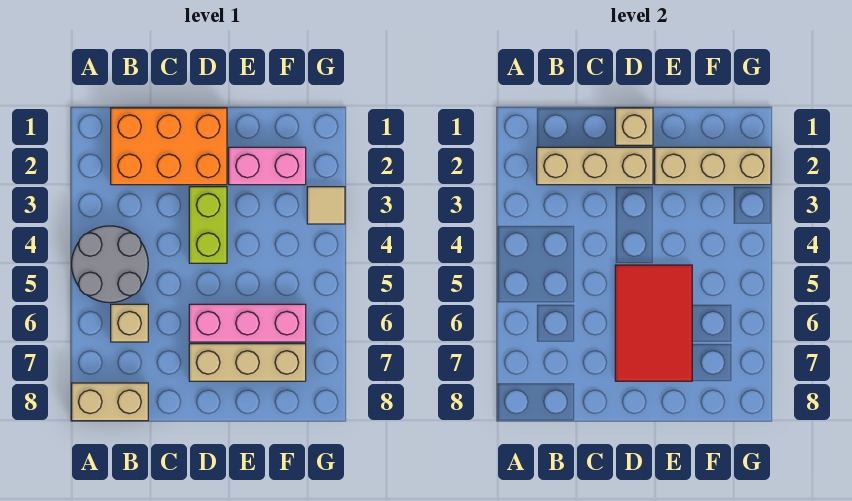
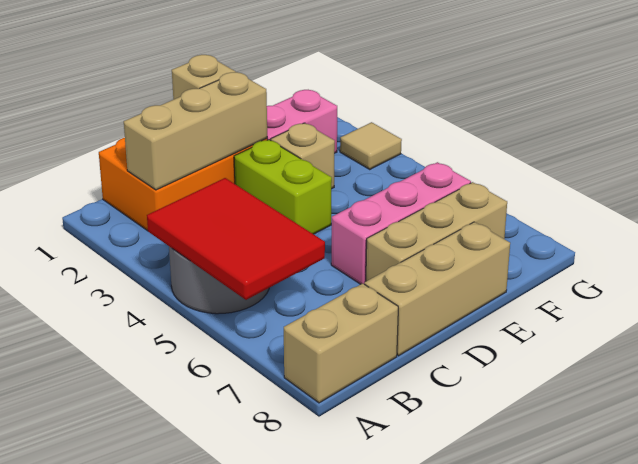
tan brick B6 level 1 -> tan brick E3 level 1
red tile D5:E7 level 2 -> red tile A4:B6 level 2
tan brick E2:G2 level 2 -> tan brick C8:E8 level 1

